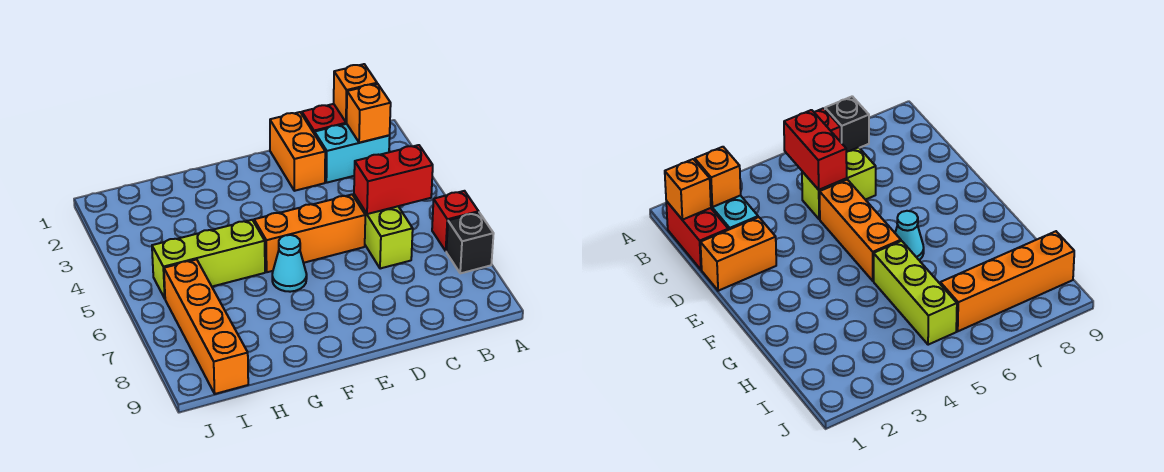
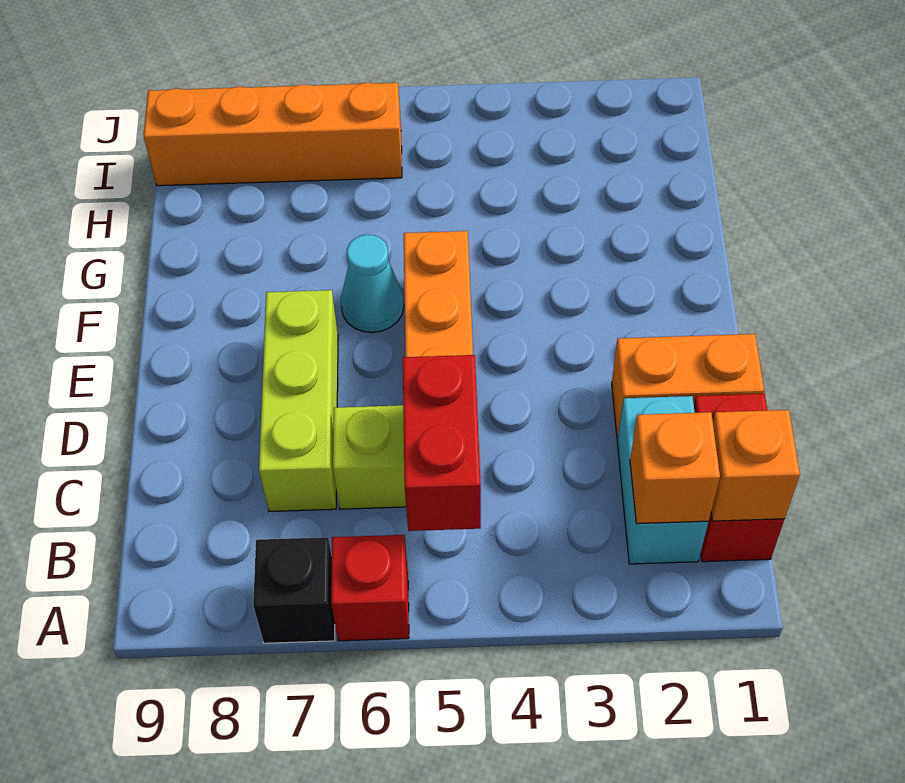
lime brick G5:I5 level 1 -> lime brick C7:E7 level 1

